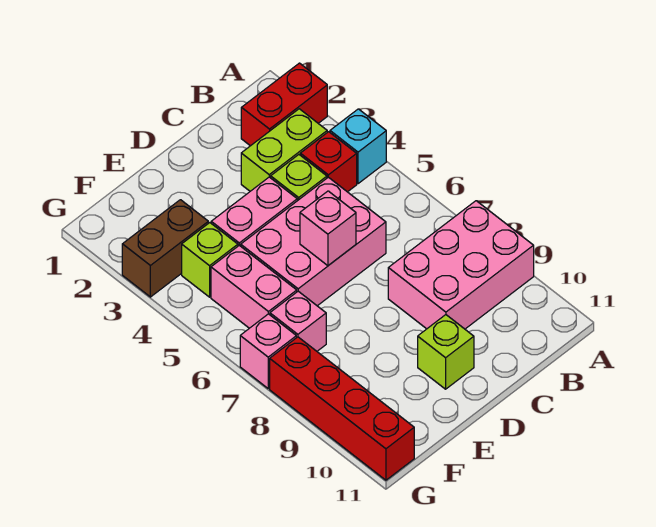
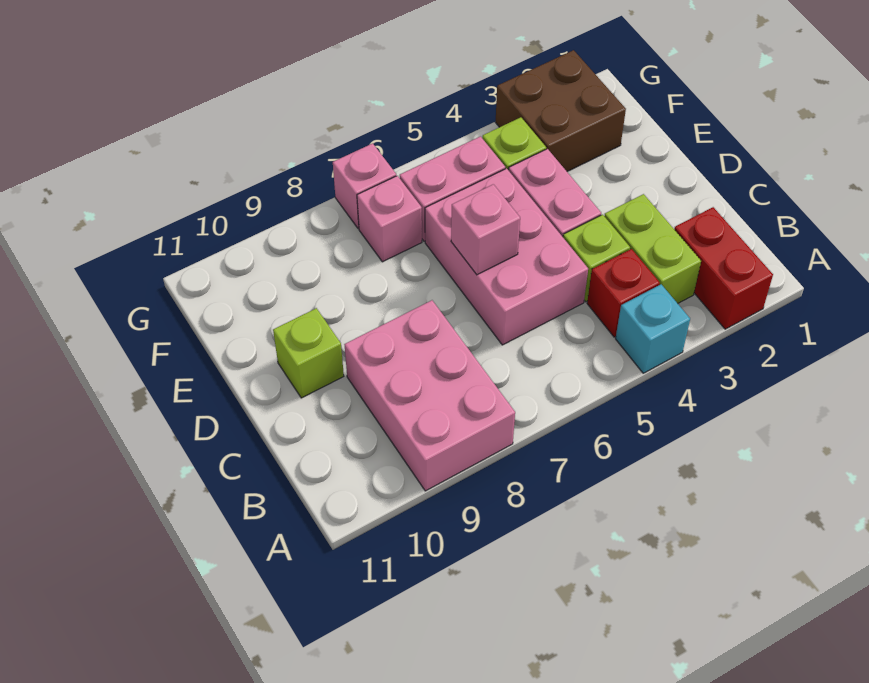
brown brick F3:G3 level 1 -> brown brick F2:G3 level 1
red brick G8:G11 level 1 -> none

